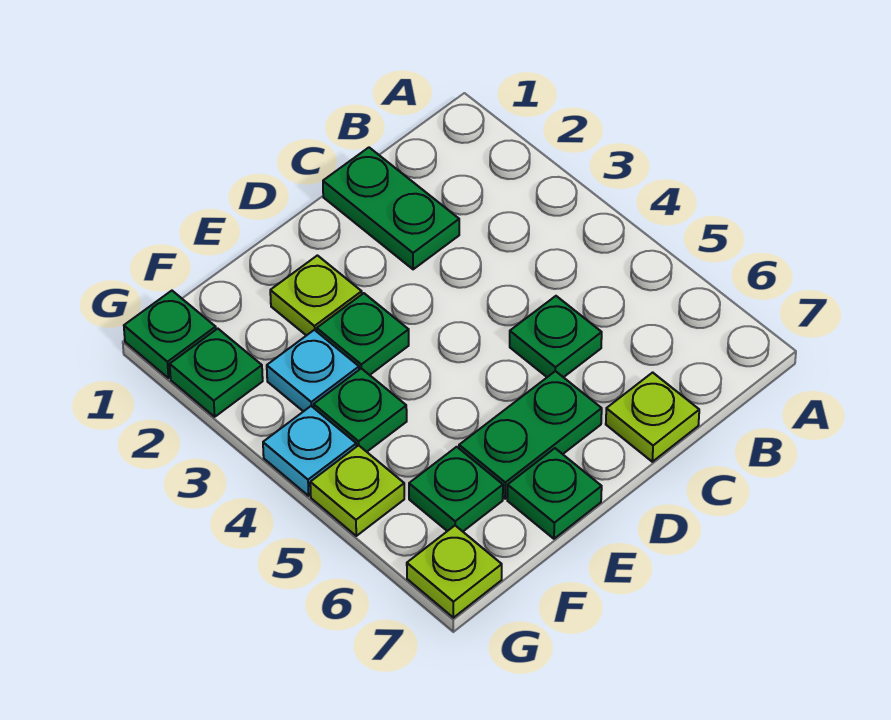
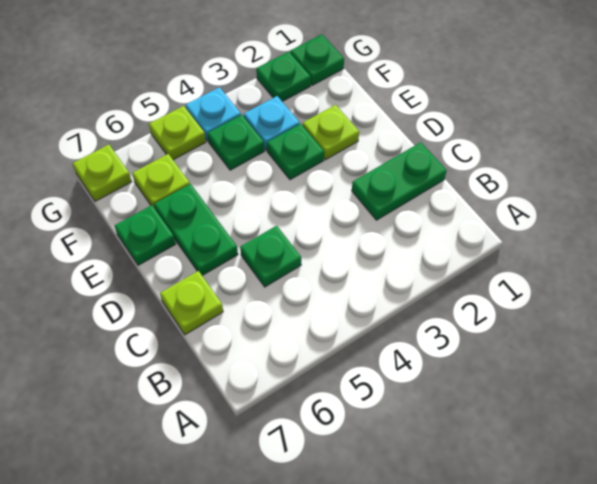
green plate F6 level 1 -> lime plate F6 level 1

